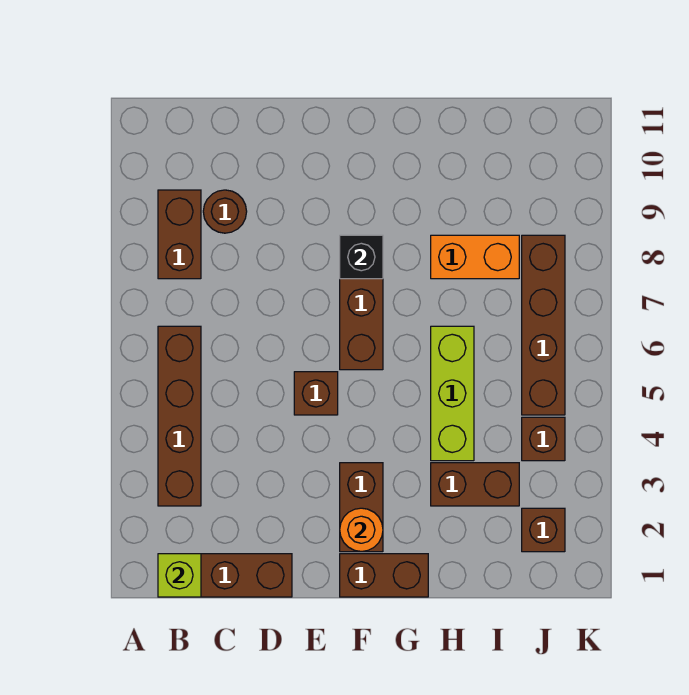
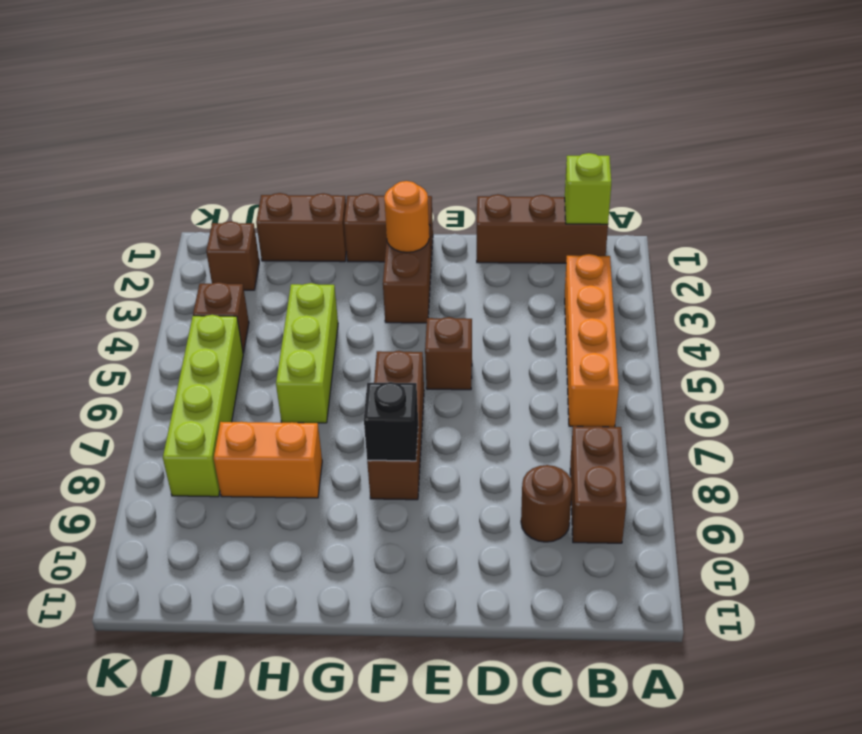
brown brick B3:B6 level 1 -> orange brick B3:B6 level 1
brown brick H3:I3 level 1 -> brown brick H1:I1 level 1
brown brick J5:J8 level 1 -> lime brick J5:J8 level 1

